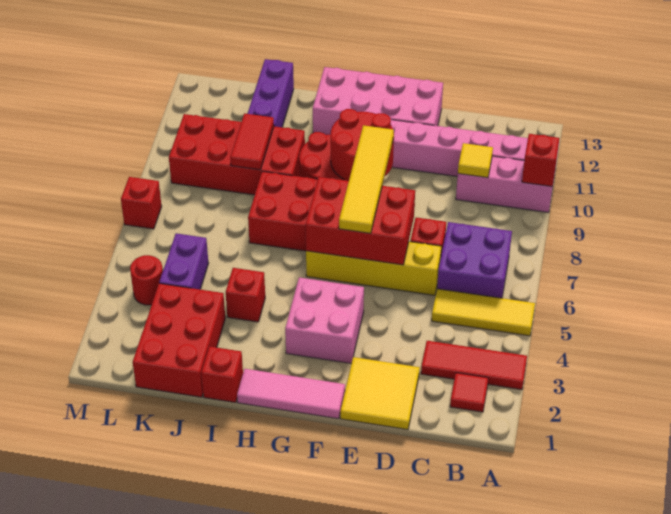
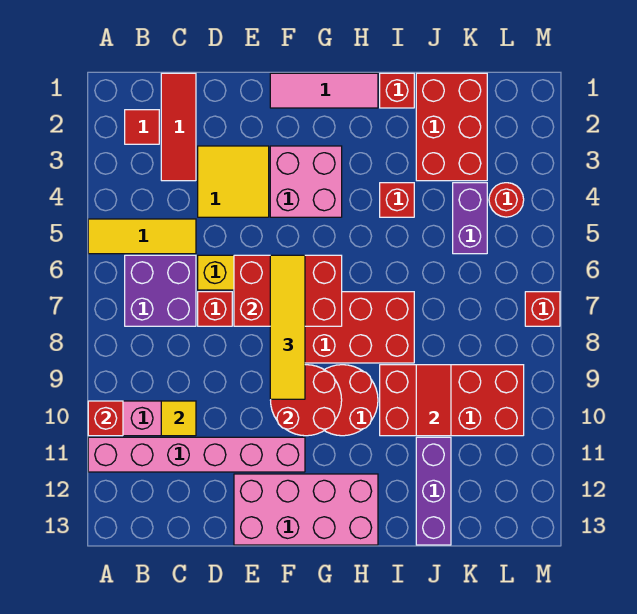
red tile A3:C3 level 1 -> red tile C1:C3 level 1
yellow tile D1:E2 level 1 -> yellow tile D3:E4 level 1

